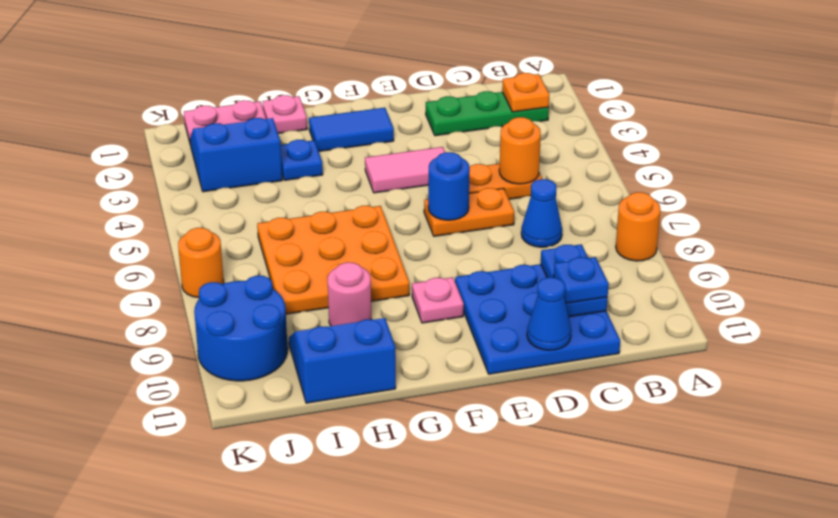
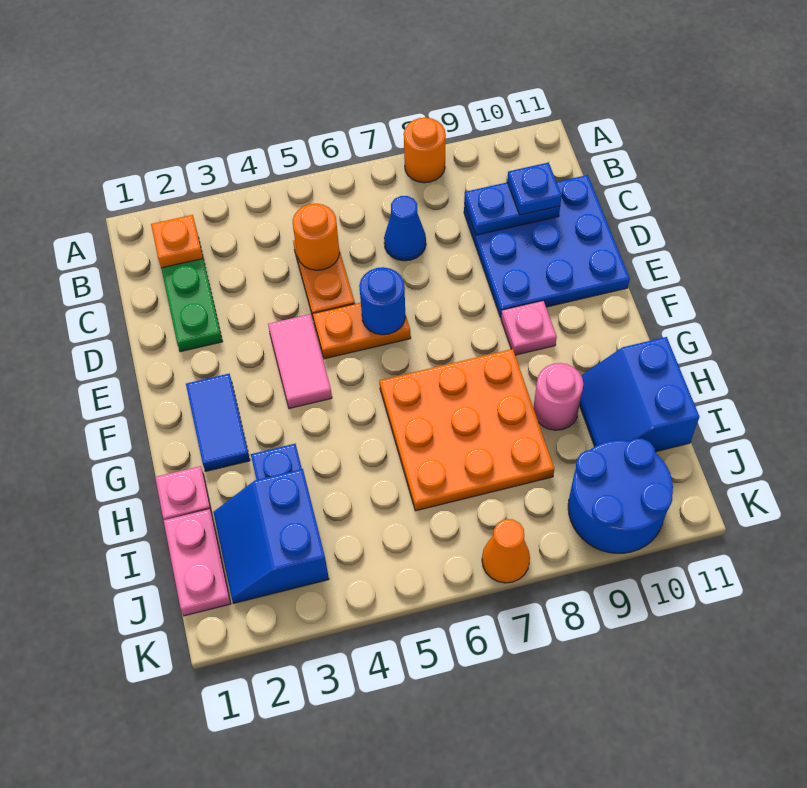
orange plate D6:E6 level 1 -> orange plate E5:E6 level 1
blue cone D11 level 2 -> none
orange round brick K7 level 1 -> orange cone K7 level 1

